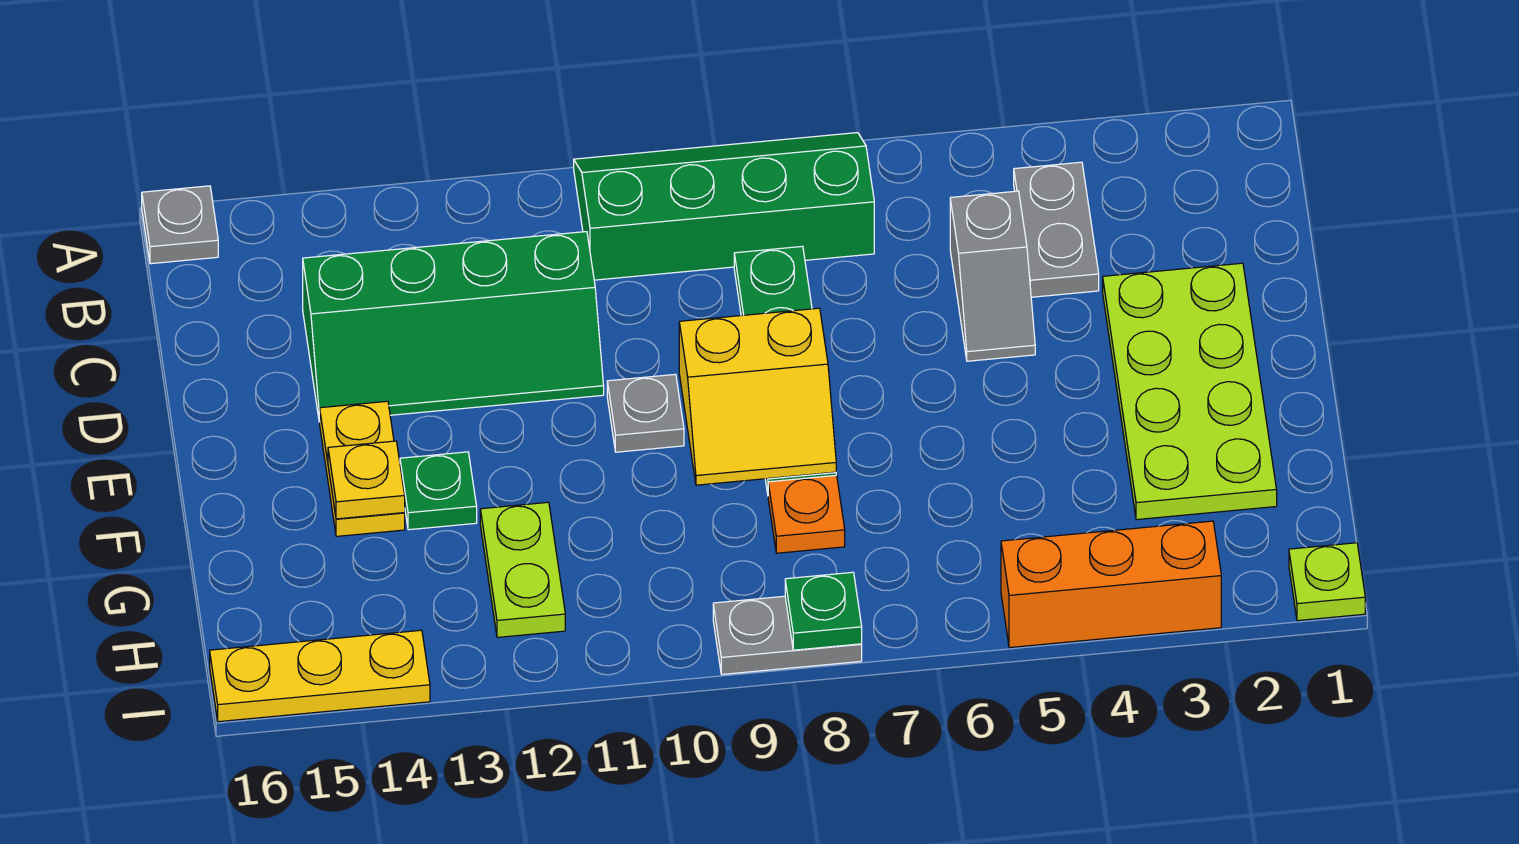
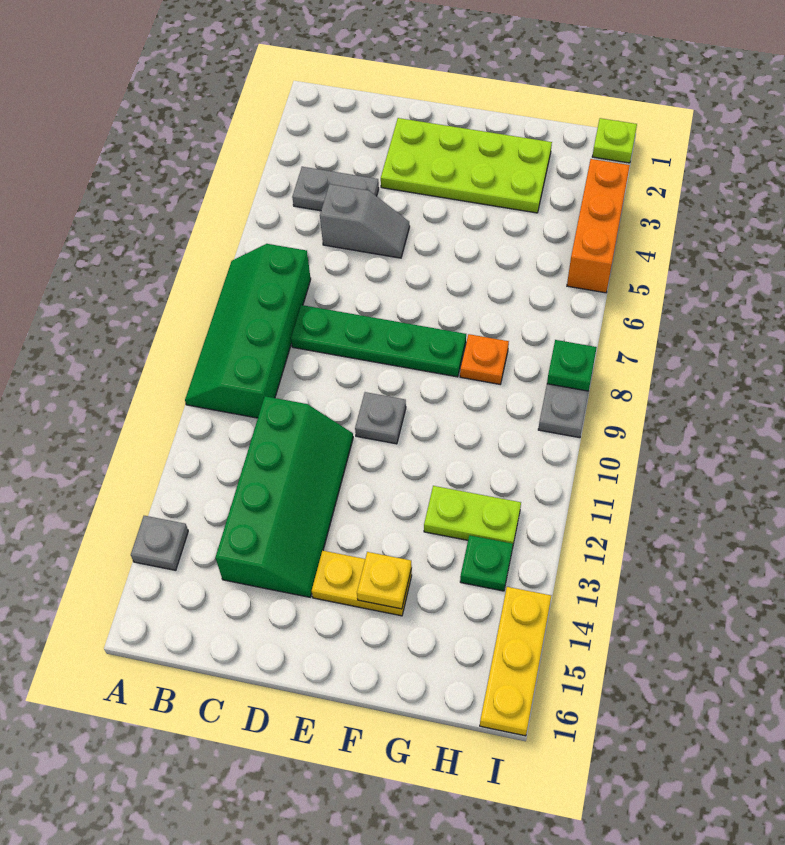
grey plate A16 level 1 -> grey plate A14 level 1
yellow slope E8:F9 level 2 top E -> none
green plate F13 level 1 -> green plate H13 level 1

